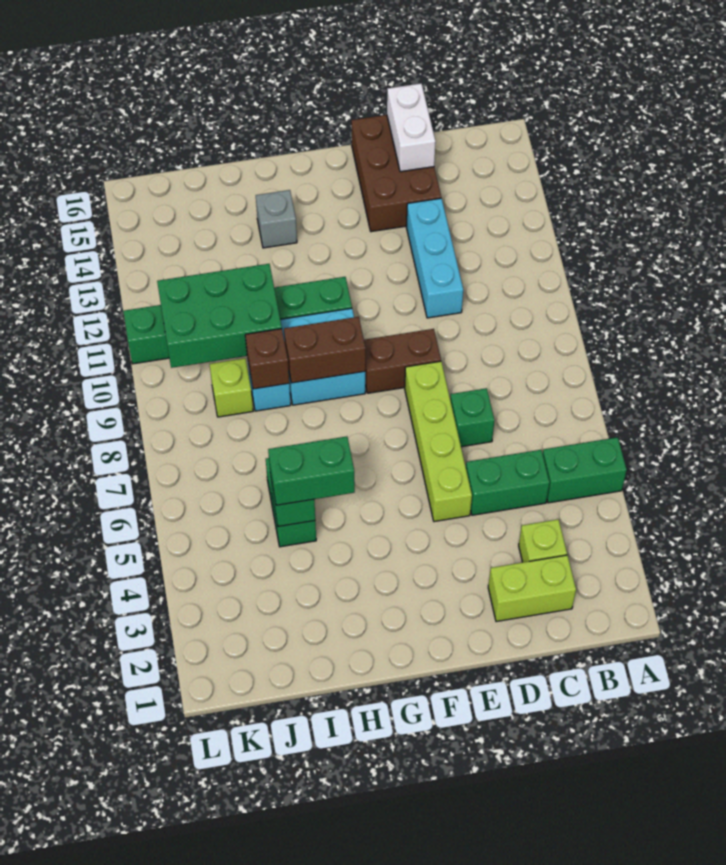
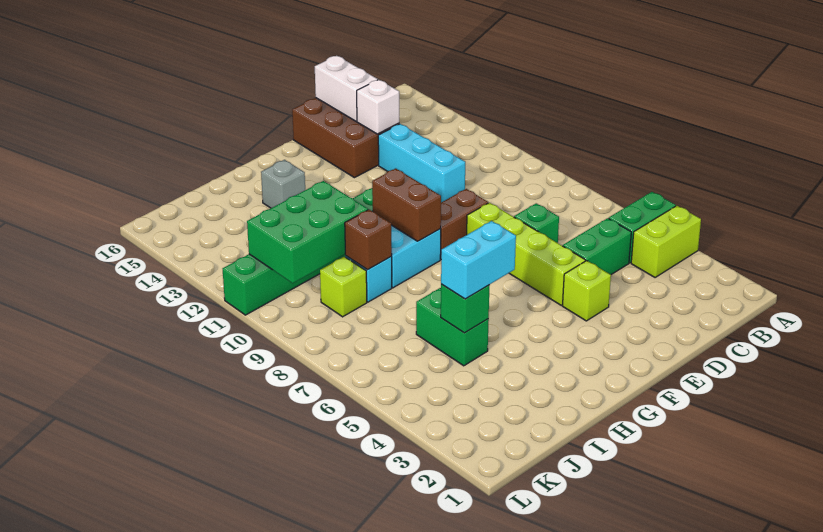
lime brick C2:D2 level 1 -> lime brick A4:B4 level 1
lime brick C3 level 1 -> lime brick E4 level 1
none -> white brick D14 level 2
brown brick G9:H9 level 2 -> brown brick G9:G10 level 2
green brick H5:I5 level 3 -> cyan brick H5:I5 level 3

